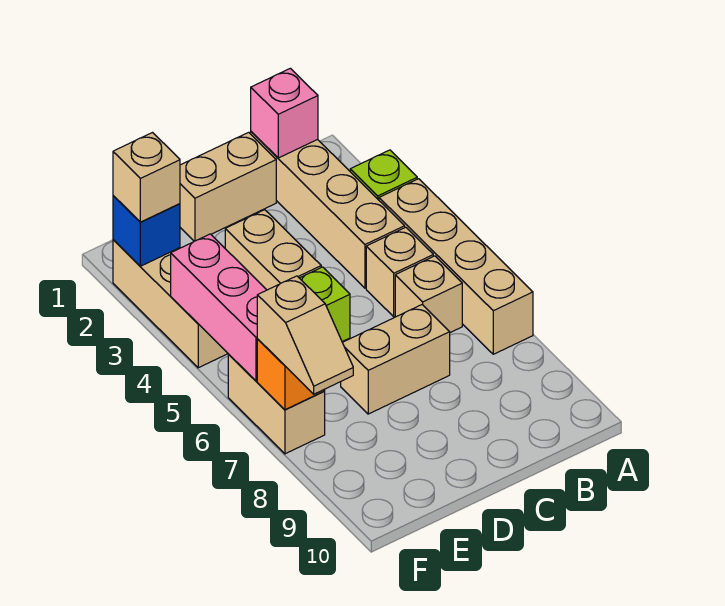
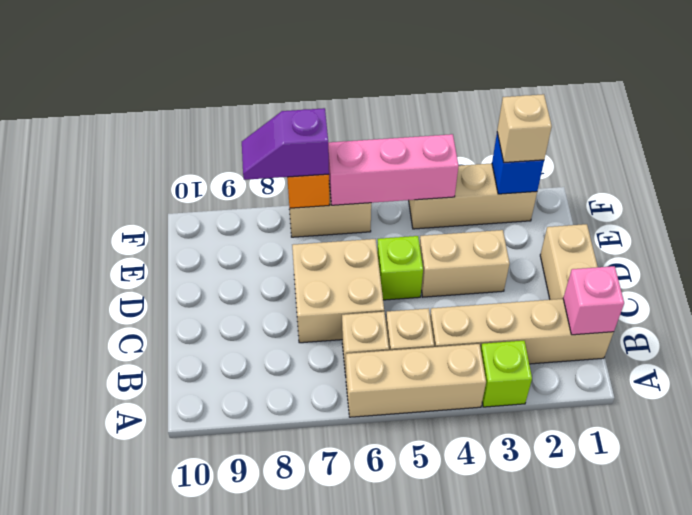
tan brick A4:A7 level 1 -> tan brick A4:A6 level 1
tan brick C7:D7 level 1 -> tan brick C6:D7 level 1
tan slope F7:F8 level 3 top 7 -> purple slope F7:F8 level 3 top 7

